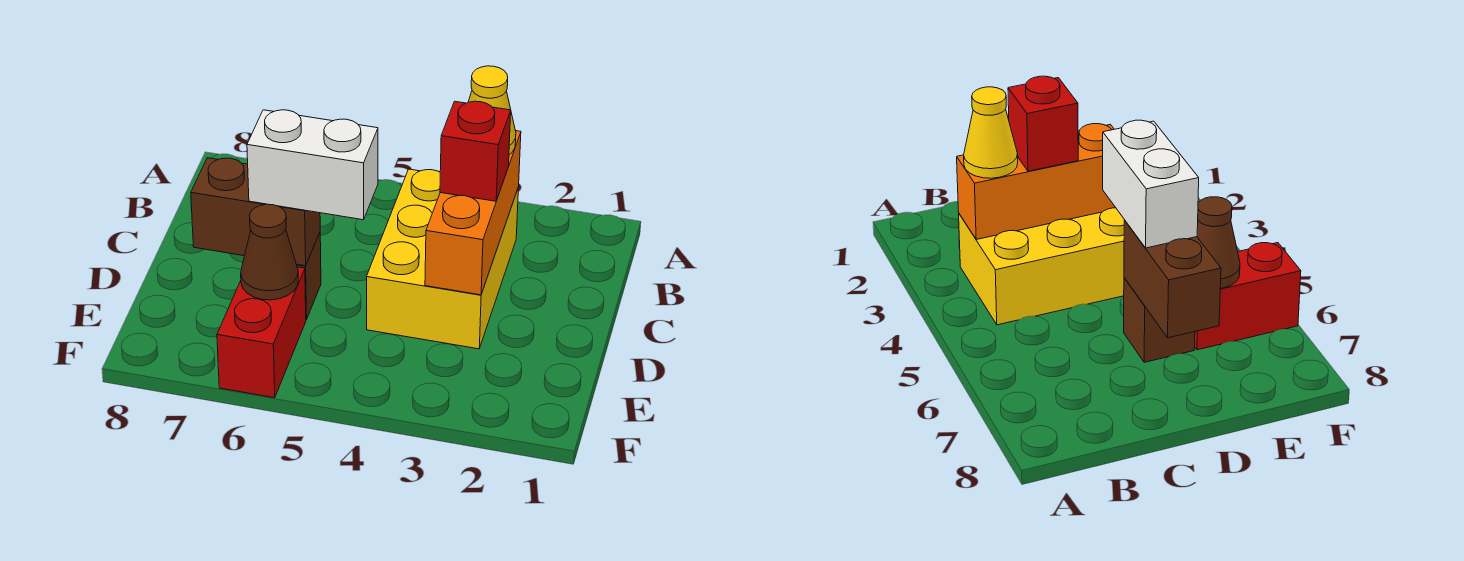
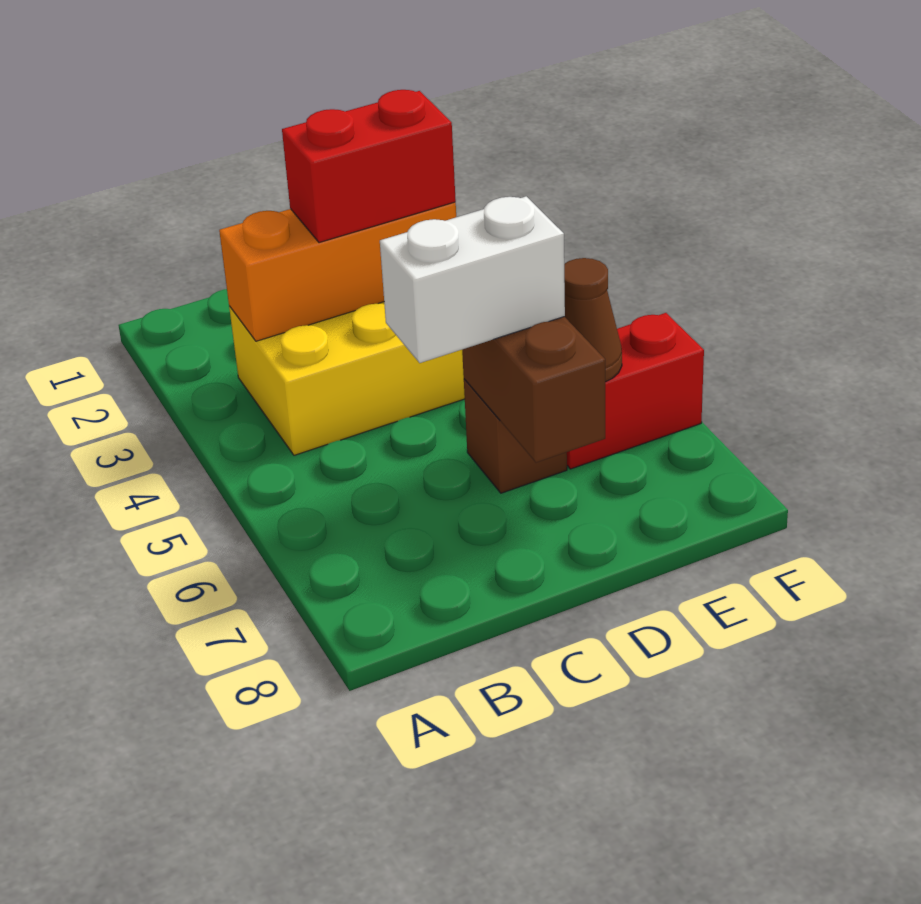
yellow cone B3 level 3 -> none
red brick C3 level 3 -> red brick C3:D3 level 3
white brick D5:D6 level 3 -> white brick C6:D6 level 3

